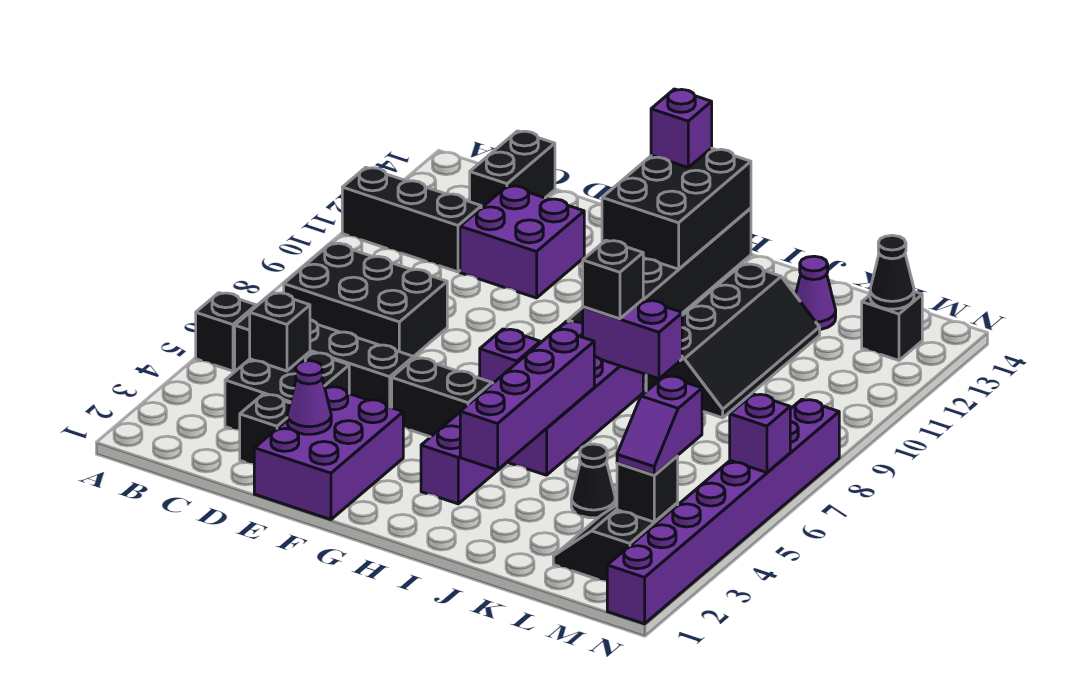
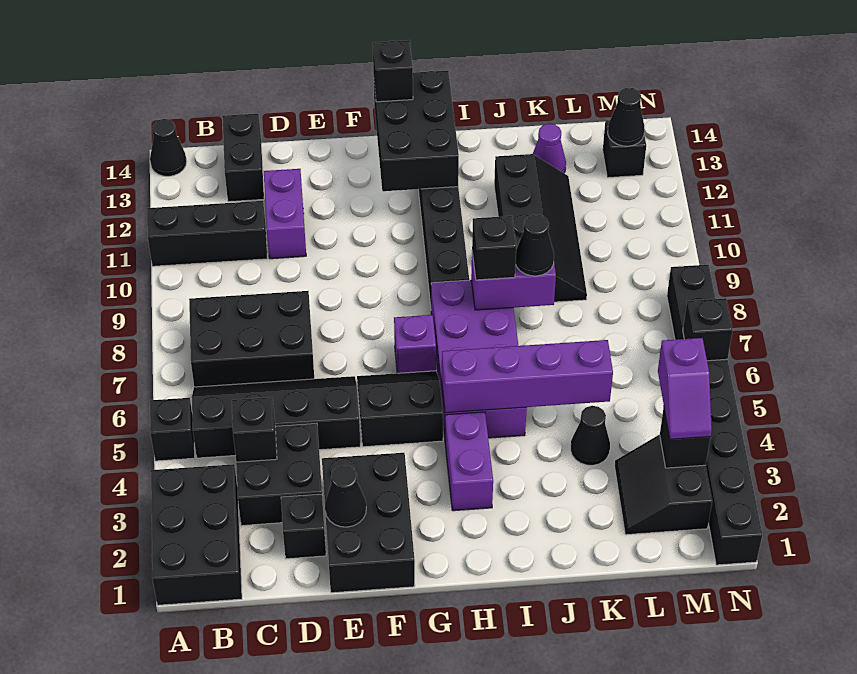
none -> black brick A1:B3 level 1
none -> black cone A14 level 1
purple brick D11:E12 level 1 -> purple brick D11:D12 level 1
purple brick E1:F3 level 1 -> black brick E1:F3 level 1
purple cone E2 level 2 -> black cone E2 level 2
purple brick G14 level 3 -> black brick G14 level 3
purple brick I3:I6 level 2 -> purple brick H5:K5 level 2
none -> black cone J8 level 3
purple brick N1:N8 level 1 -> black brick N1:N8 level 1
purple brick N6 level 2 -> black brick N6 level 2

